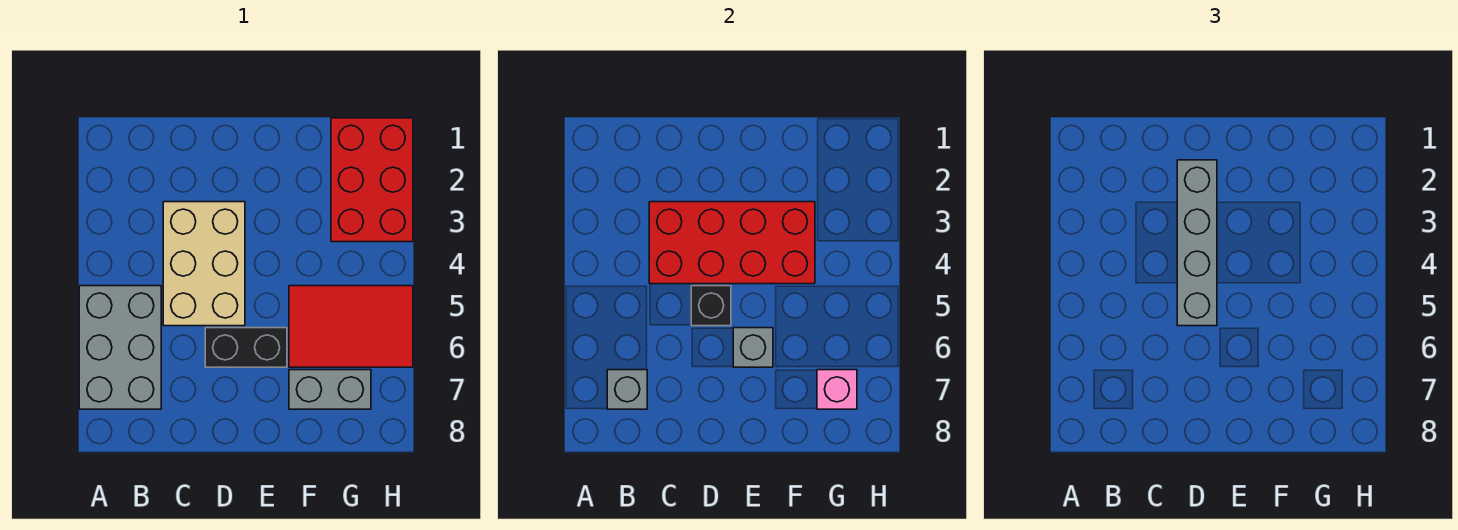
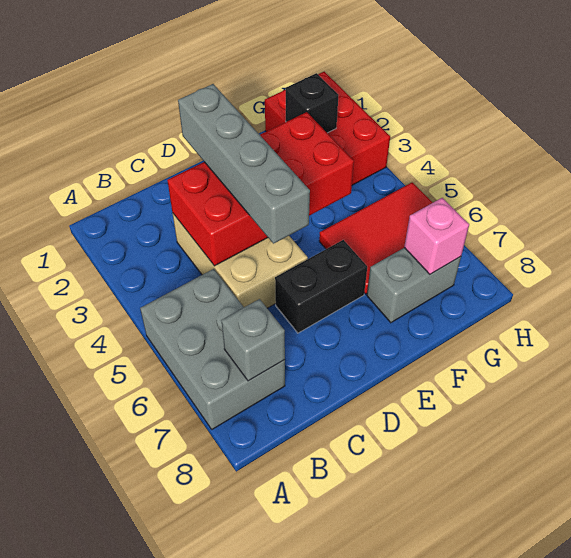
black brick D5 level 2 -> black brick G2 level 2
grey brick E6 level 2 -> none

